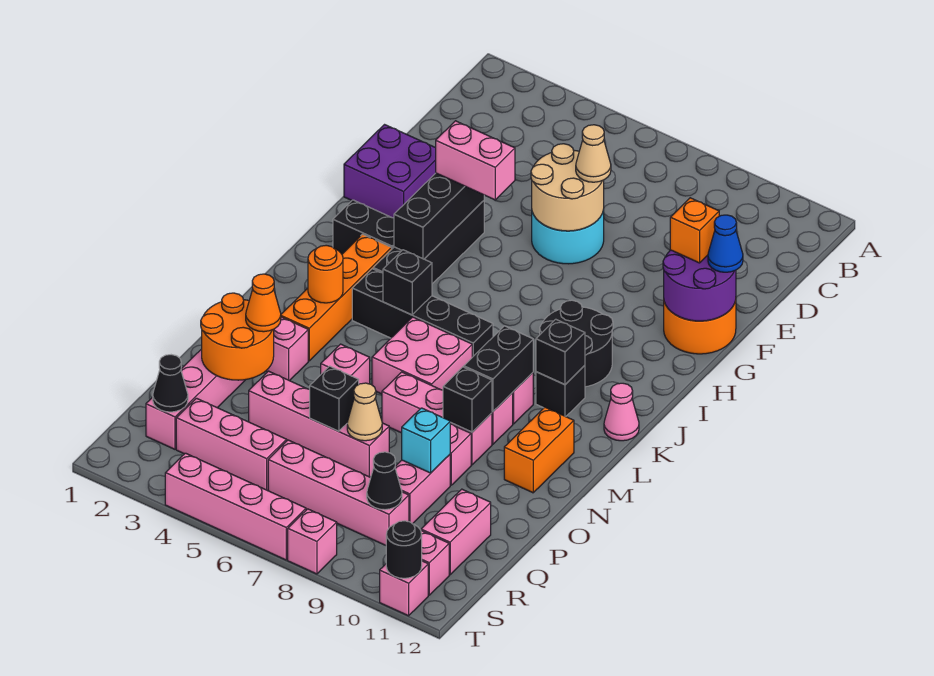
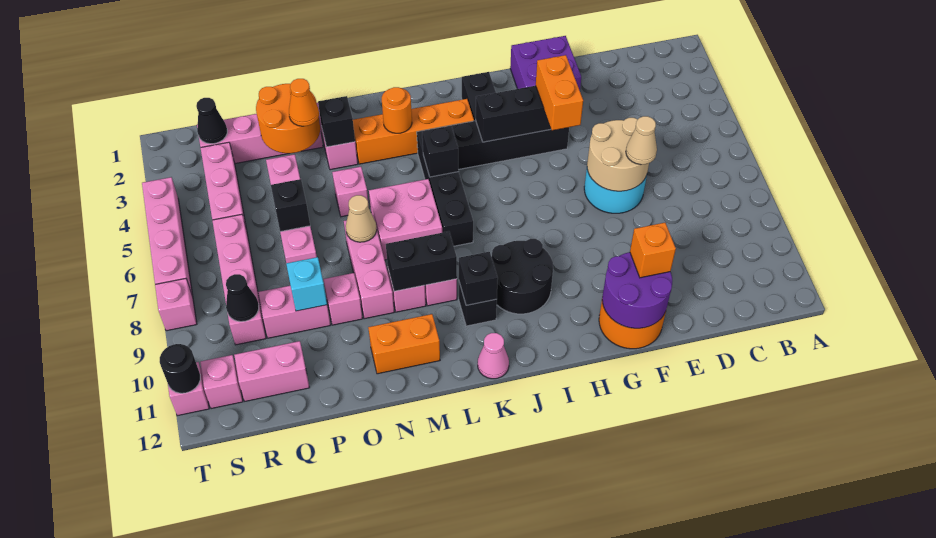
blue cone F12 level 3 -> none
pink brick G4:G5 level 3 -> orange brick G4:G5 level 3
black brick N9 level 2 -> black brick N3 level 2
tan cone P7 level 2 -> tan cone N7 level 2

